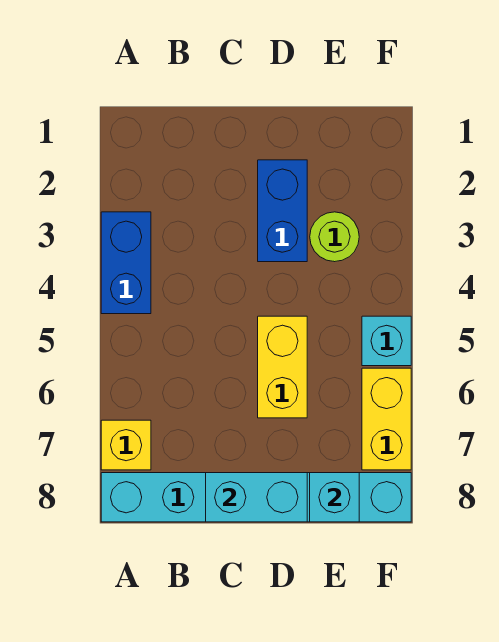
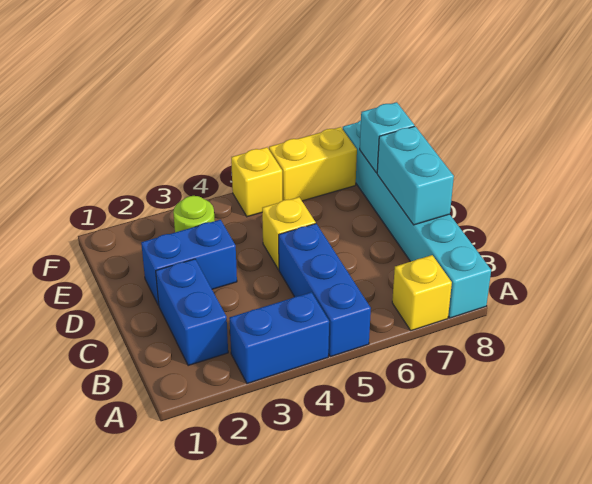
none -> blue brick A5:C5 level 1
none -> blue brick B2:C2 level 1
yellow brick D5:D6 level 1 -> yellow brick D5 level 1
cyan brick F5 level 1 -> yellow brick F5 level 1

